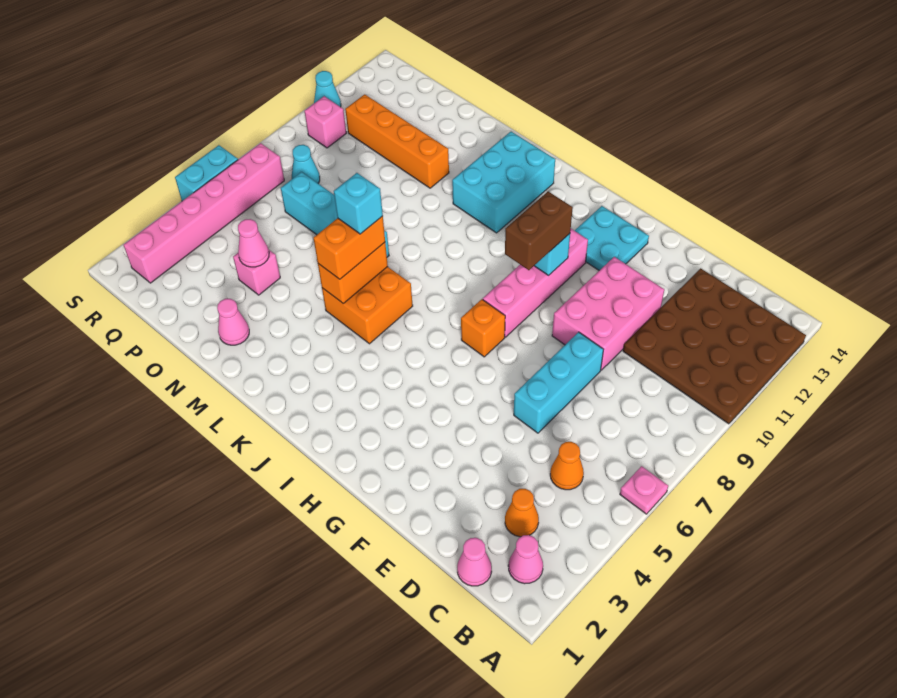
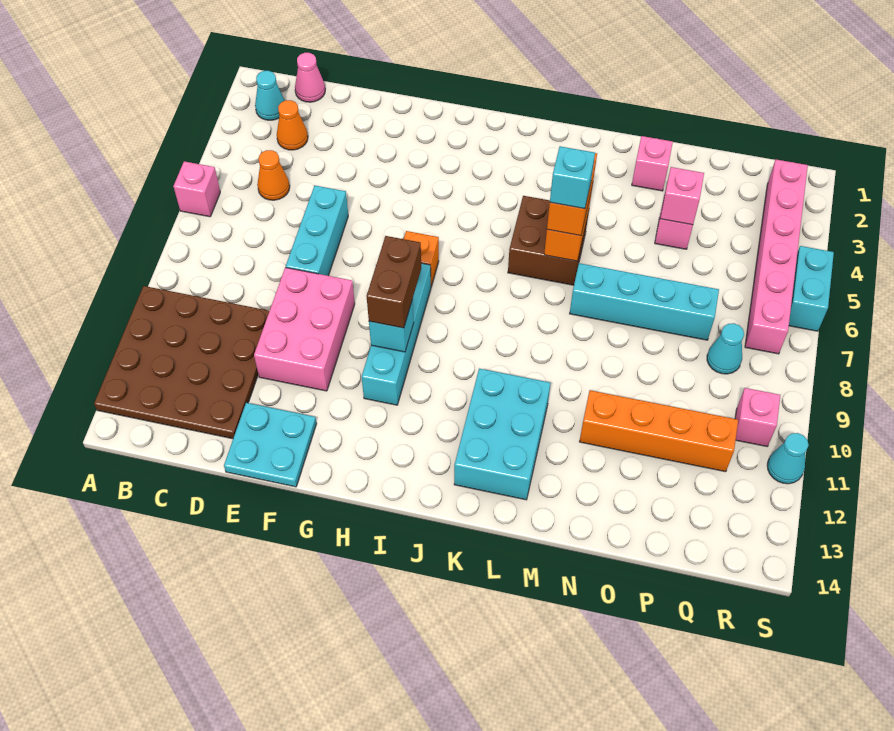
pink plate A6 level 1 -> pink brick A6 level 1
pink cone B2 level 1 -> cyan cone B2 level 1
cyan plate G12:H13 level 1 -> cyan plate E13:F14 level 1
pink brick H8:H11 level 1 -> cyan brick H8:H11 level 1
orange brick K5:L6 level 1 -> brown brick K5:L6 level 1
pink cone N2 level 1 -> pink brick N2 level 1
pink cone O4 level 2 -> pink brick O4 level 2

